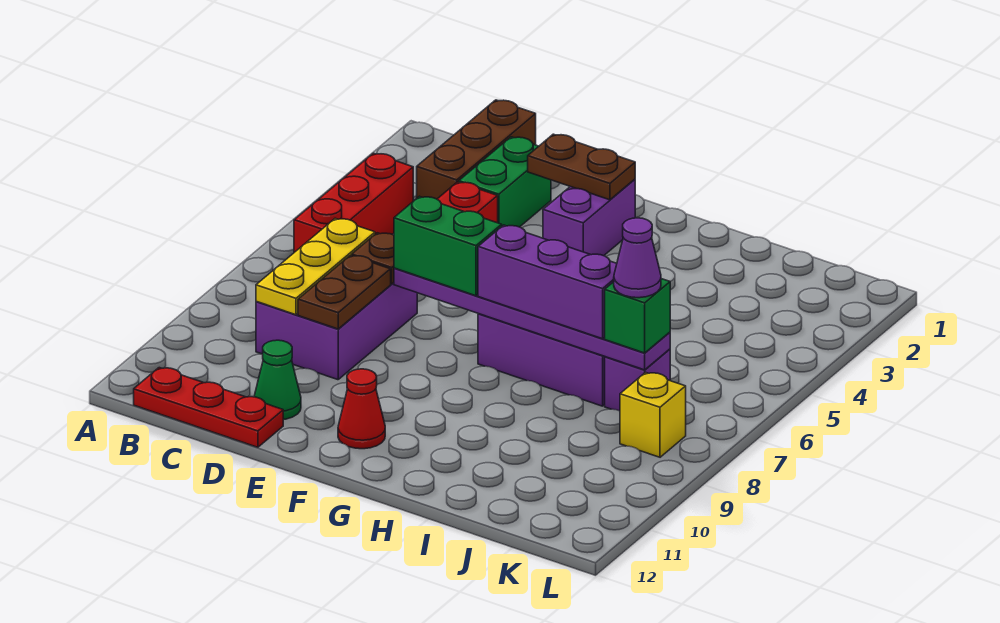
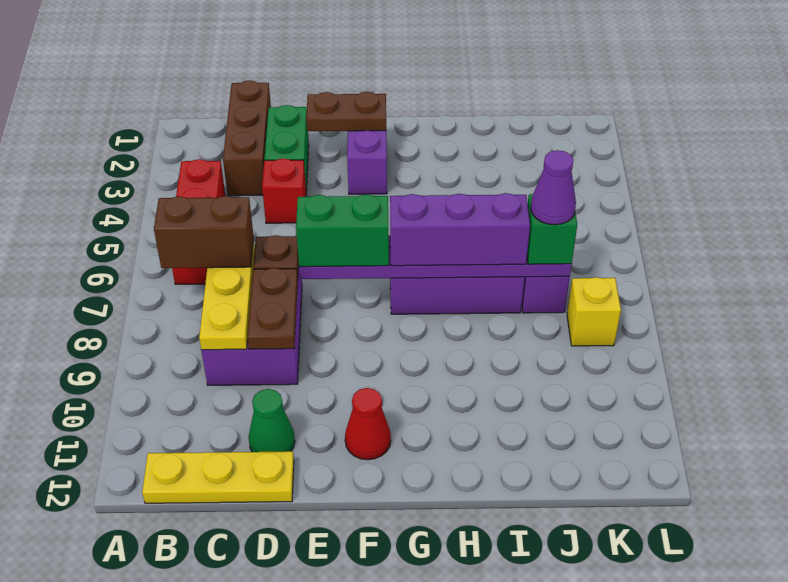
none -> brown brick B7:C7 level 3
red plate B12:D12 level 1 -> yellow plate B12:D12 level 1

